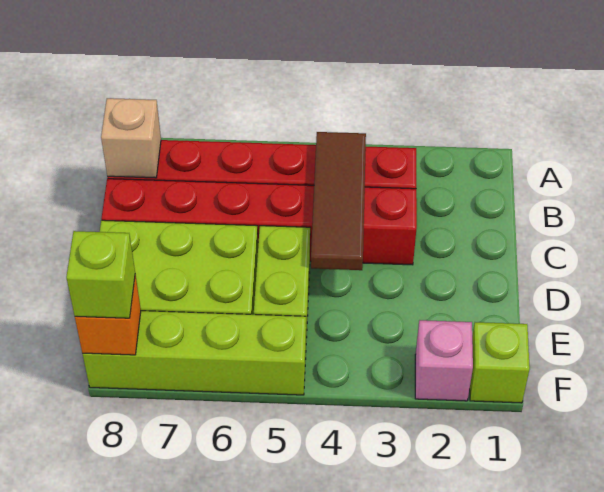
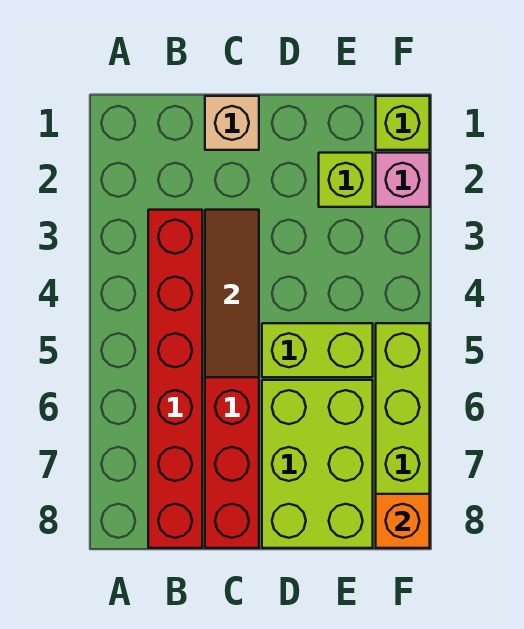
brown tile B4:D4 level 2 -> brown tile C3:C5 level 2
tan brick B8 level 2 -> tan brick C1 level 1
lime brick F8 level 3 -> lime brick E2 level 1

